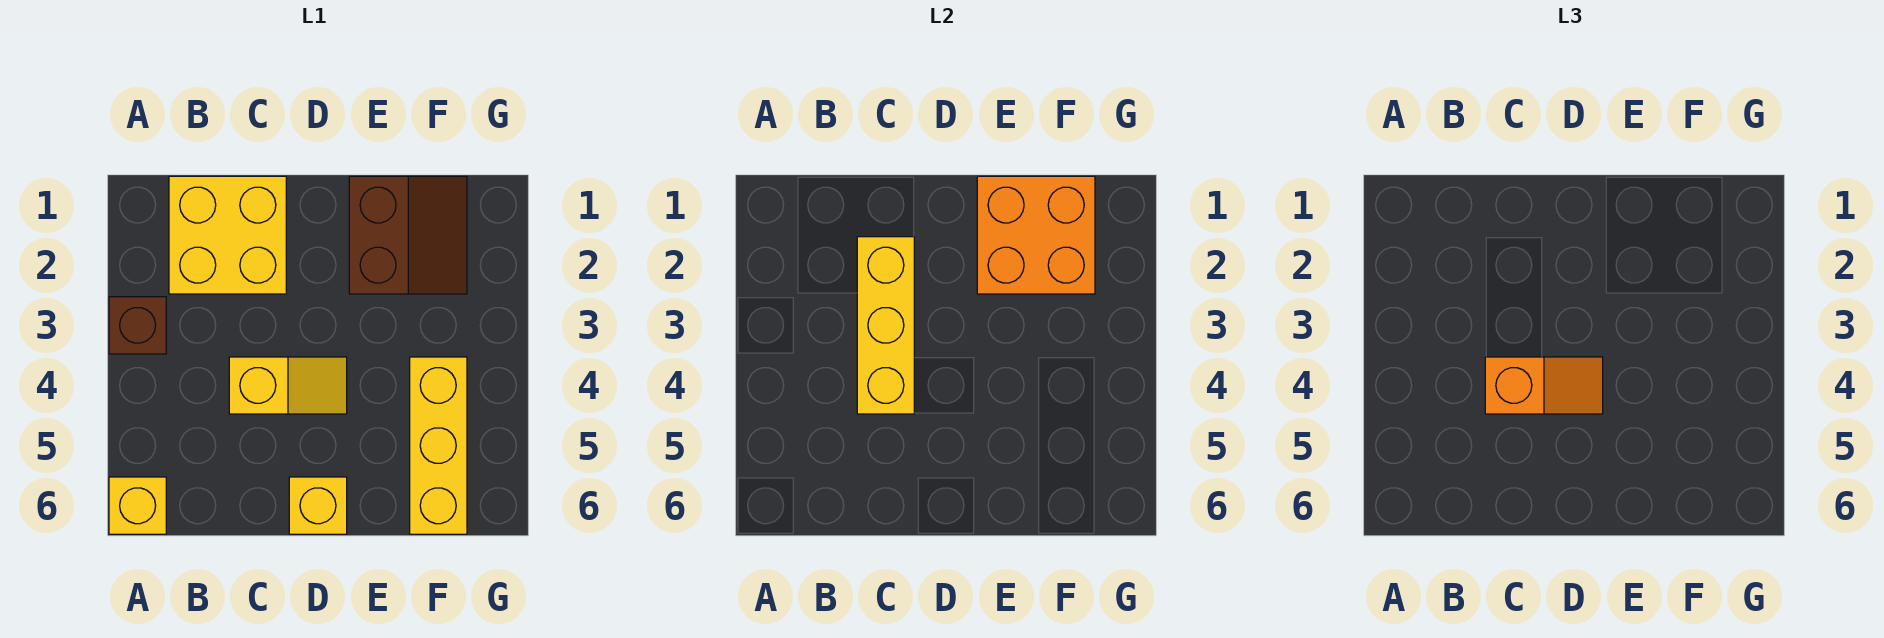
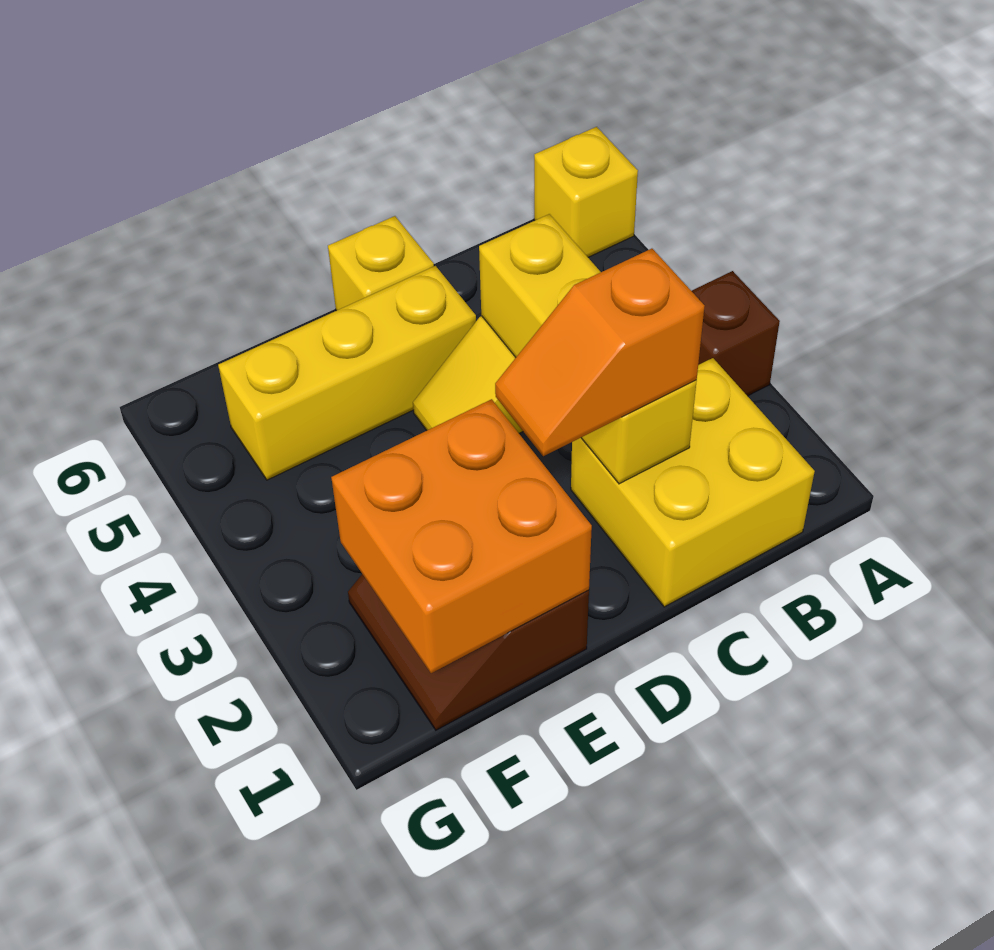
orange slope C4:D4 level 3 top C -> orange slope C2:D2 level 3 top C
yellow brick F4:F6 level 1 -> yellow brick D5:F5 level 1

